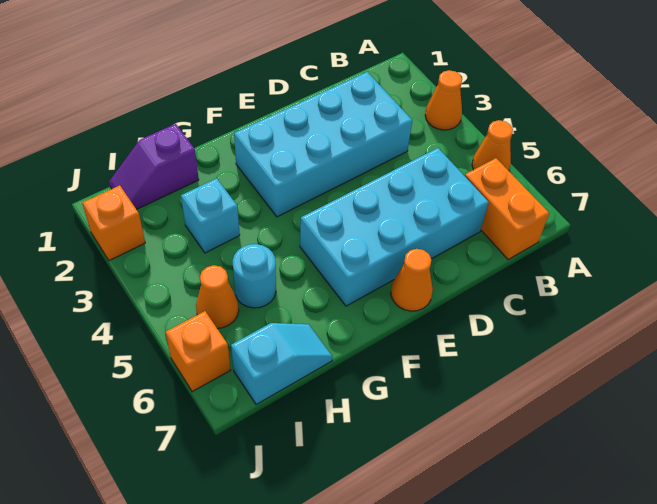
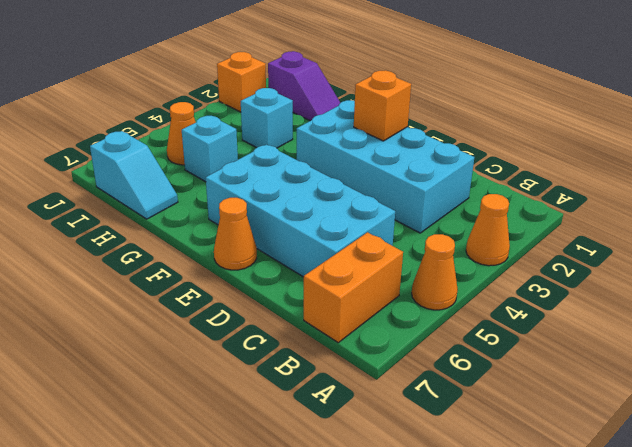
purple slope H1:I1 level 1 top H -> purple slope H1:I1 level 1 top I
cyan round brick H5 level 1 -> cyan brick H5 level 1
orange brick J6 level 1 -> orange brick E2 level 2

